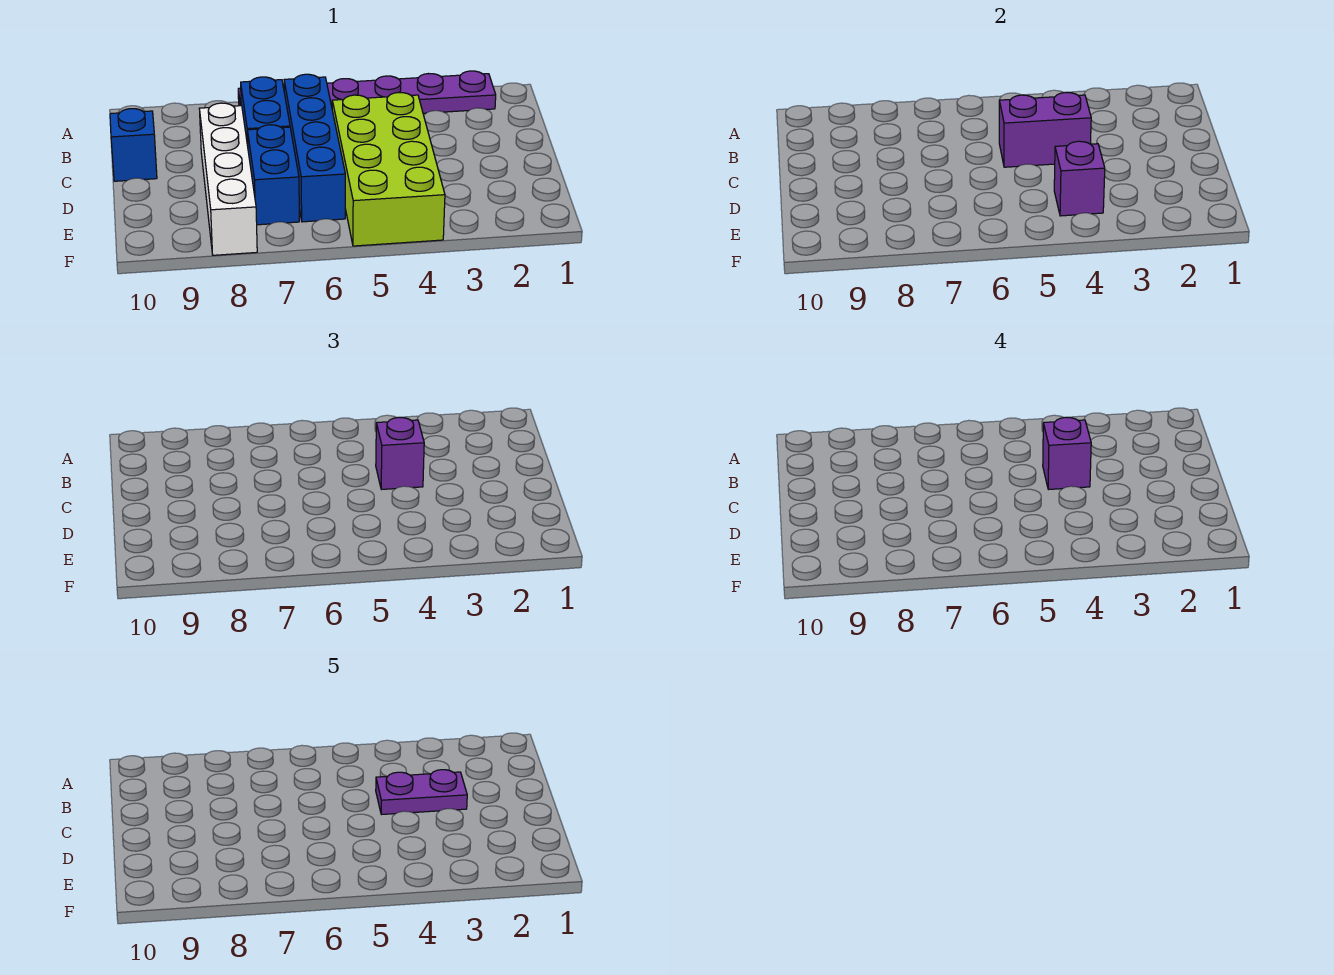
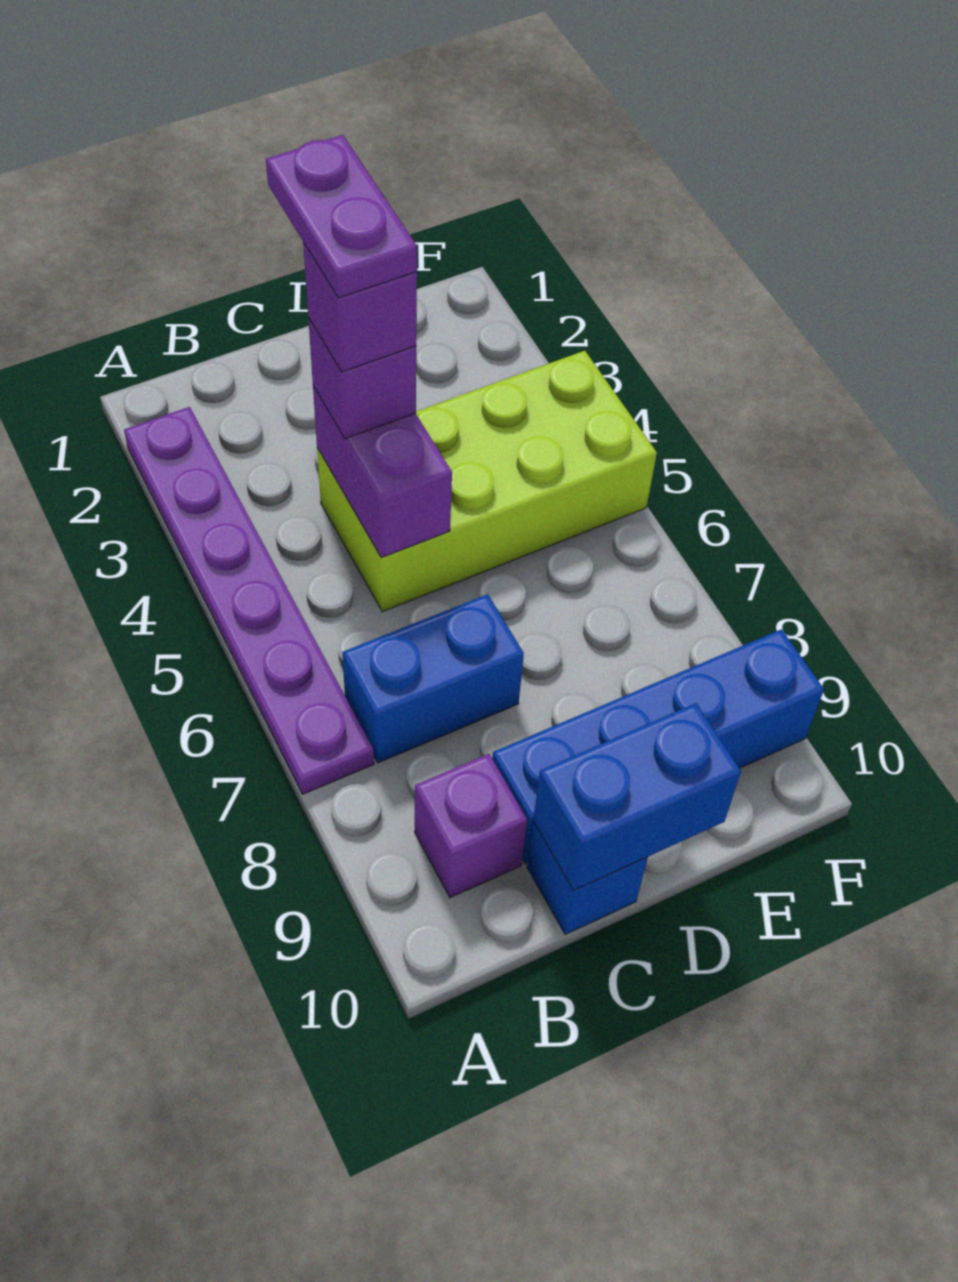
blue brick B6:E6 level 1 -> blue brick C9:F9 level 1
white brick C8:F8 level 1 -> none
blue brick D7:E7 level 1 -> blue brick C10:D10 level 2
purple brick E4 level 2 -> purple brick B9 level 1

